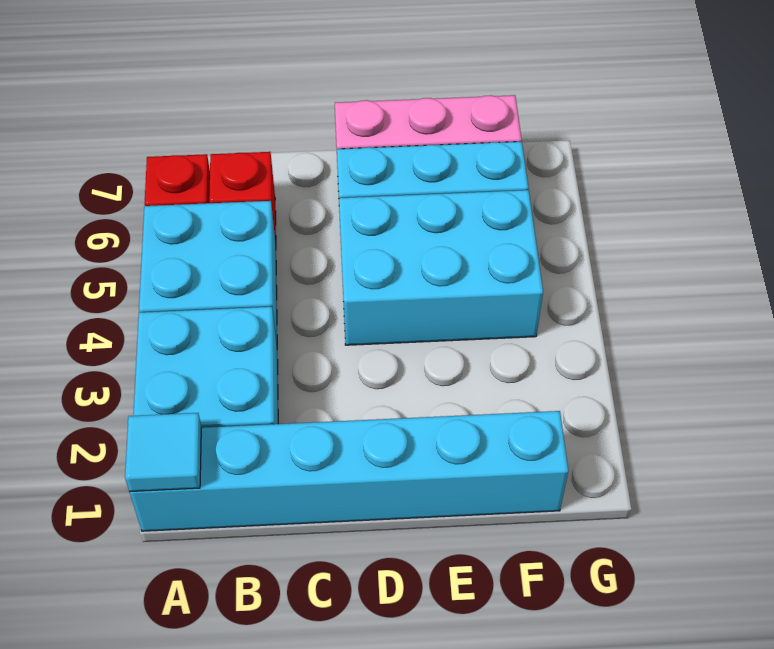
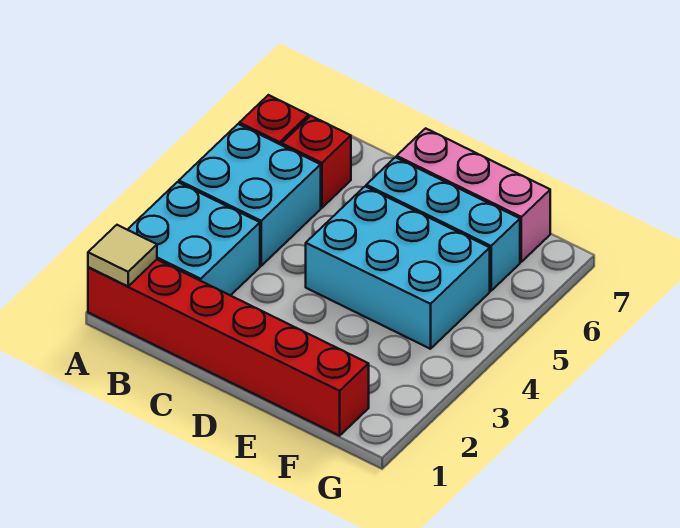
cyan brick A1:F1 level 1 -> red brick A1:F1 level 1
cyan tile A1 level 2 -> tan tile A1 level 2

